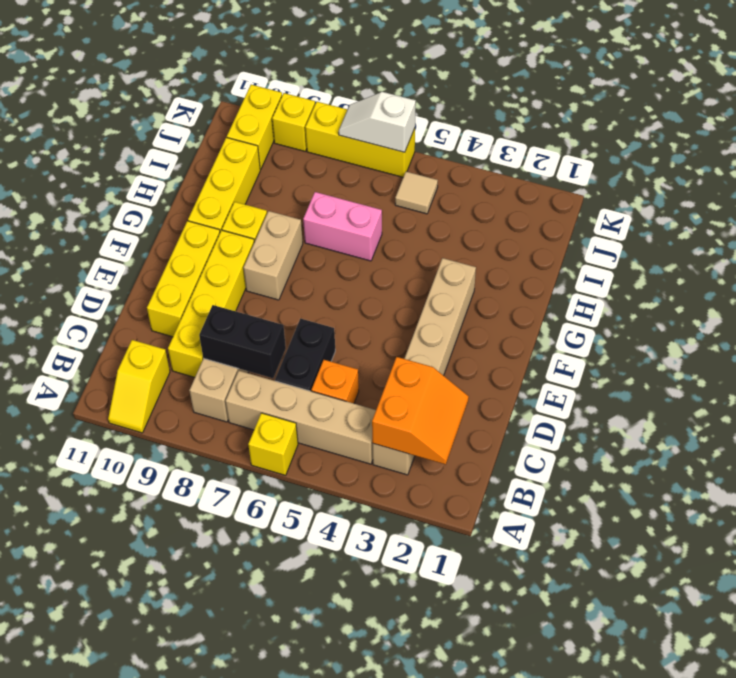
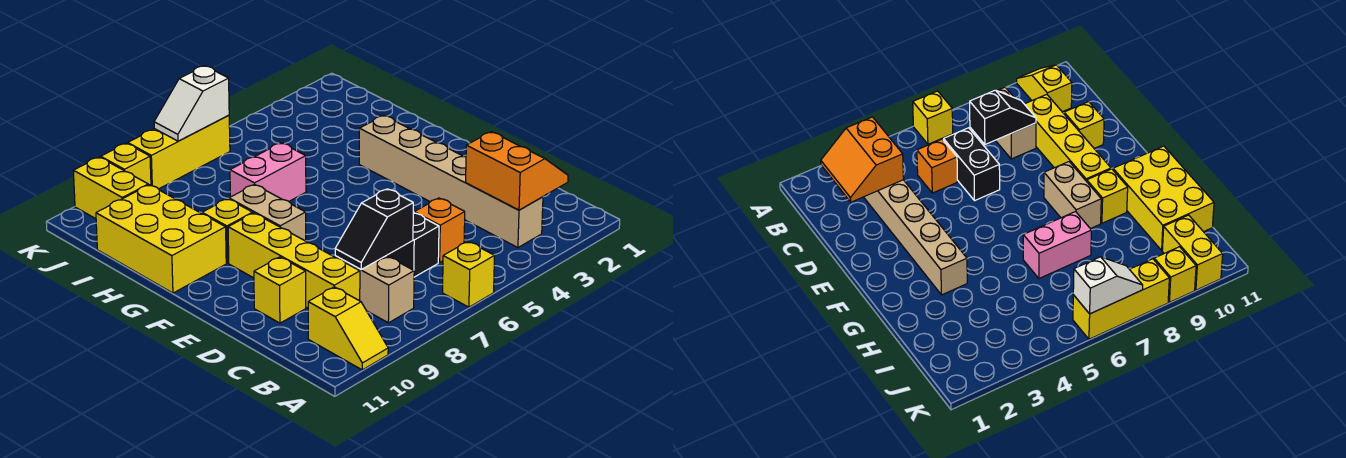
tan brick B4:B7 level 1 -> none
black brick C7:C8 level 2 -> black slope C7:C8 level 2 top 7
yellow brick D10:F10 level 1 -> yellow brick D10 level 1
yellow brick G10:I10 level 1 -> yellow brick G10:I11 level 1
tan tile J5 level 1 -> none

